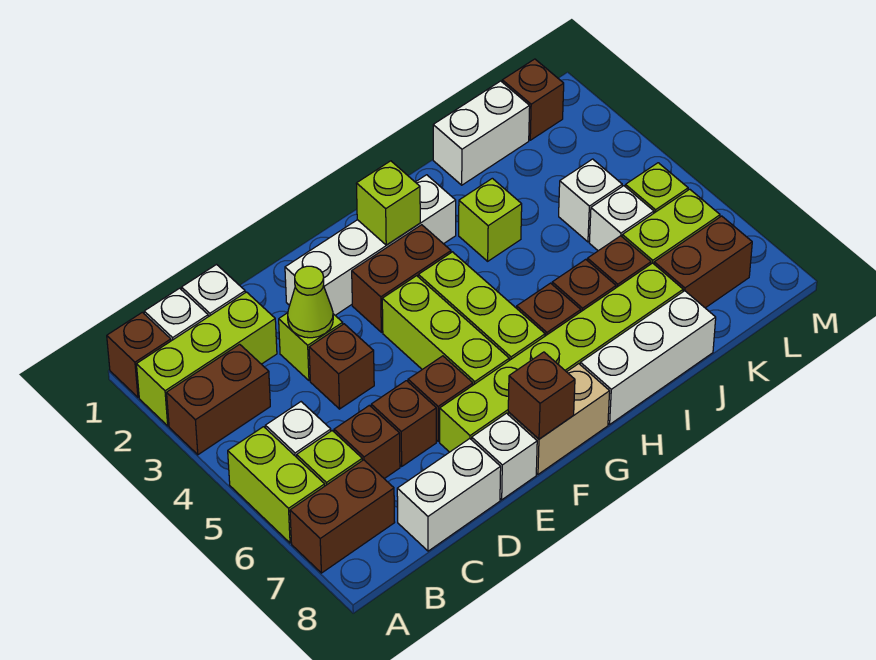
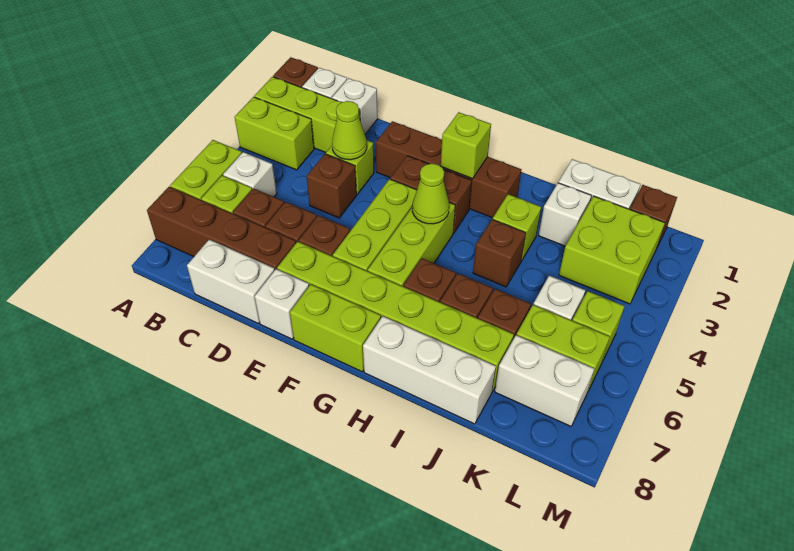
brown brick A3:B3 level 1 -> lime brick A3:B3 level 1
brown brick A7:B7 level 1 -> brown brick A7:D7 level 1
white brick E2:H2 level 1 -> brown brick E2:H2 level 1
tan brick F8:G8 level 1 -> lime brick F8:G8 level 1
brown brick F8 level 2 -> brown brick I4 level 1
none -> lime cone G4 level 2
none -> lime brick K2:L3 level 1
white brick K4 level 1 -> white brick J2 level 1
brown brick K7:L7 level 1 -> white brick K7:L7 level 1

